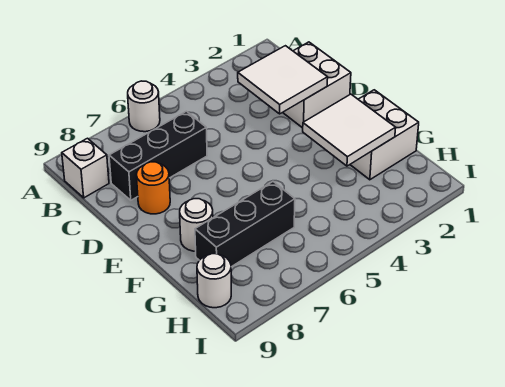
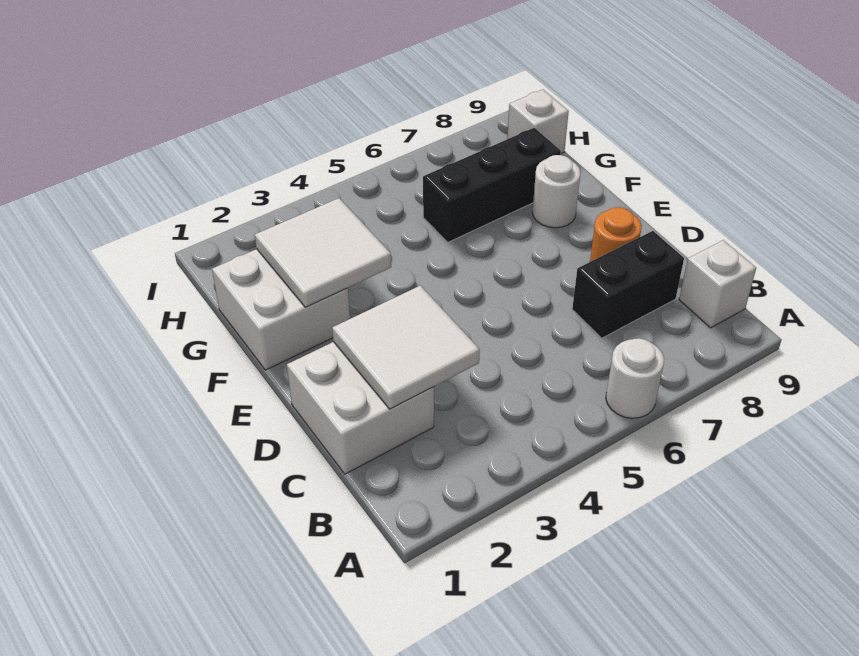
black brick C6:C8 level 1 -> black brick C7:C8 level 1
white round brick H9 level 1 -> white brick H9 level 1

